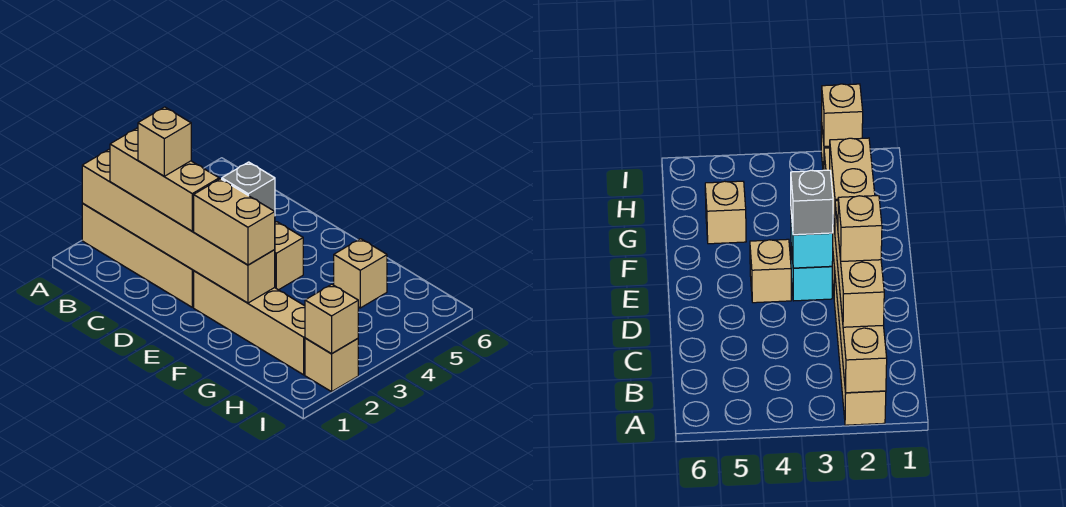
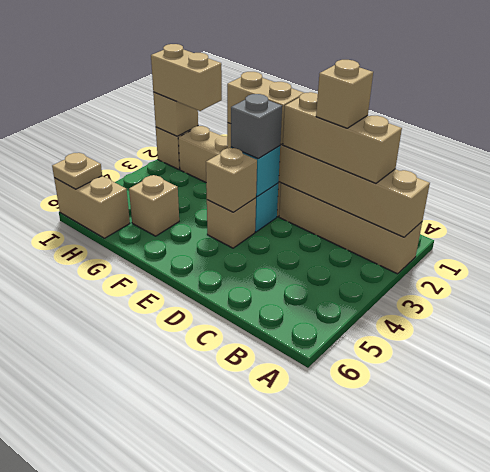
none -> tan brick E4 level 2
none -> tan brick H2:I2 level 3
none -> tan brick H6:I6 level 1
none -> tan plate I6 level 2

